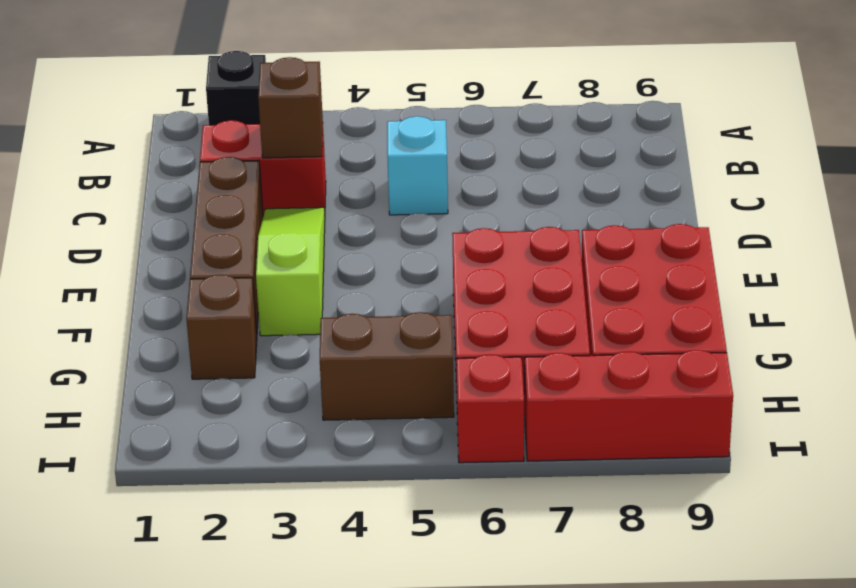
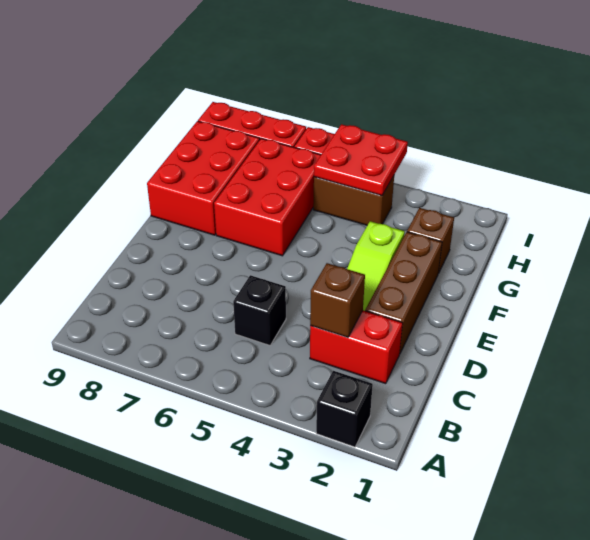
cyan brick C5 level 1 -> black brick C5 level 1
none -> red plate H4:I5 level 2

